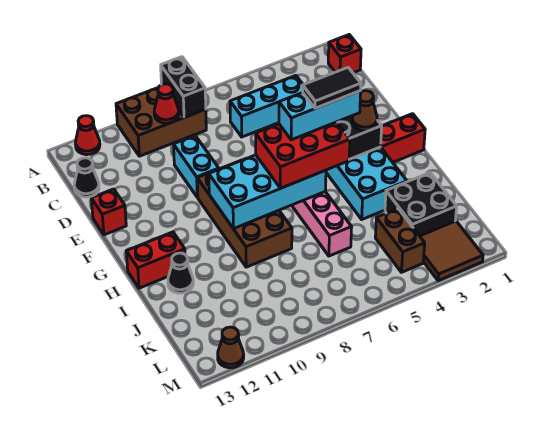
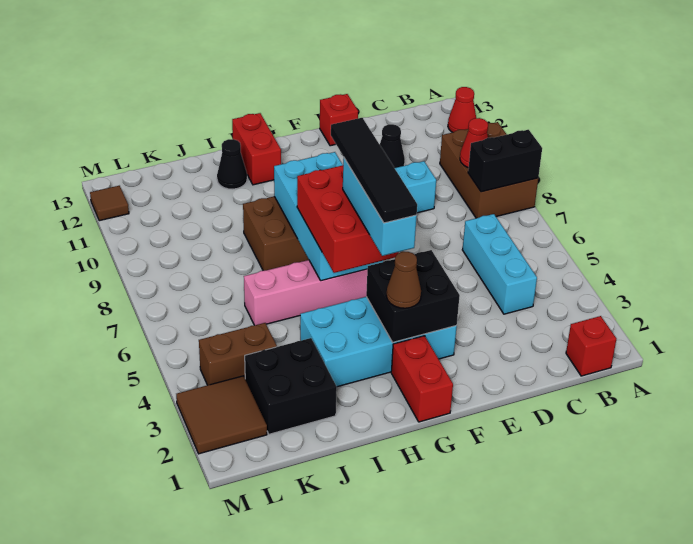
black cone C13 level 1 -> black cone D11 level 1
black tile G4:G5 level 5 -> black tile G4:G7 level 5
brown cone M12 level 1 -> brown tile M12 level 1

